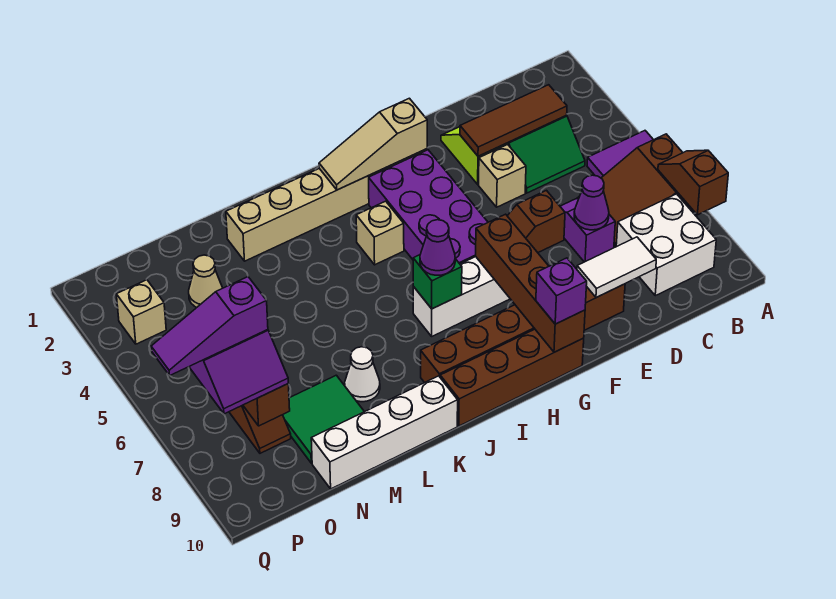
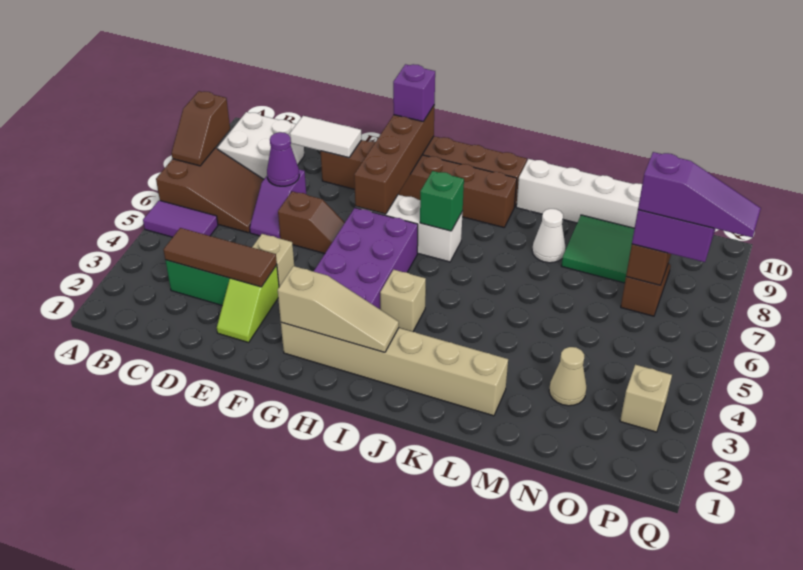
purple cone I7 level 3 -> none

